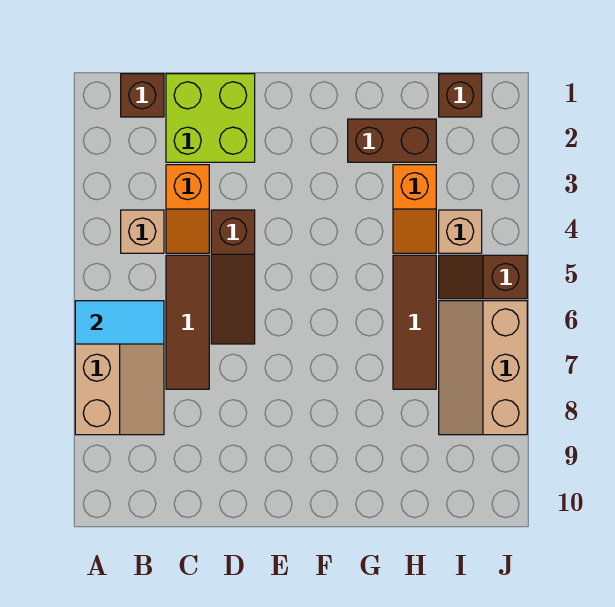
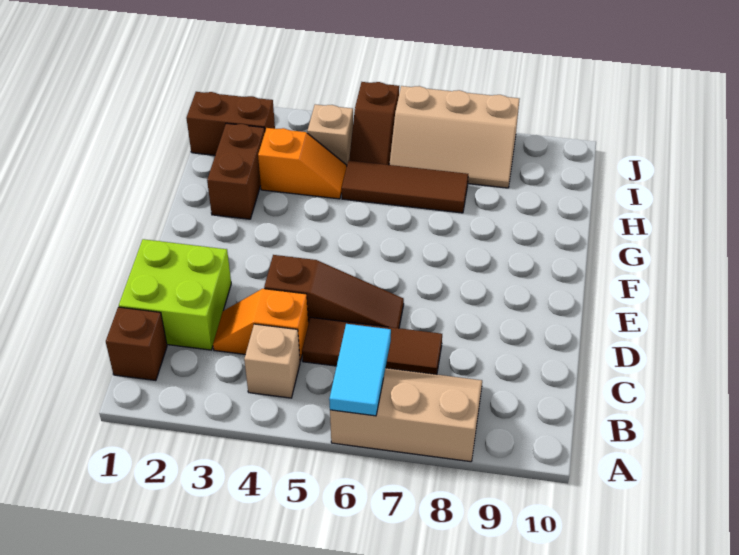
orange slope C3:C4 level 1 top 3 -> orange slope C3:C4 level 1 top 4
brown brick I1 level 1 -> brown brick I1:I2 level 1

